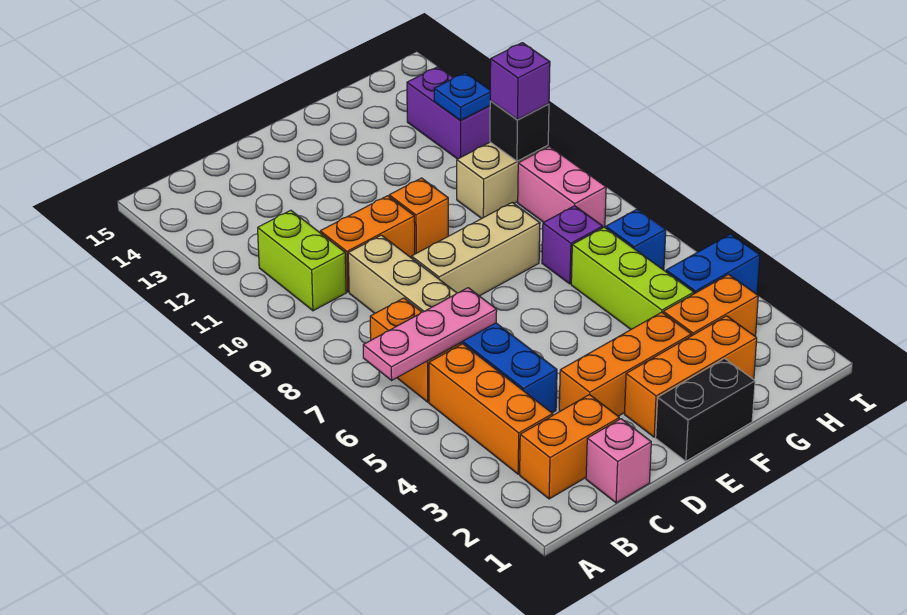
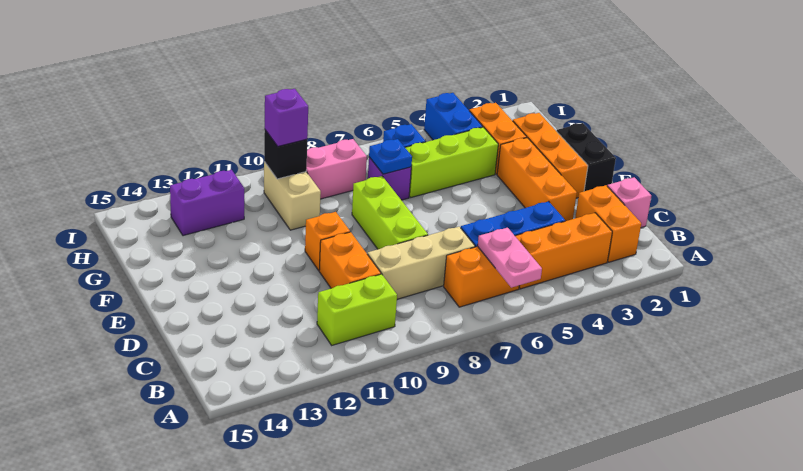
pink plate A6:C6 level 2 -> pink plate A6:B6 level 2
tan brick D8:F8 level 1 -> lime brick D8:F8 level 1
blue plate H12 level 2 -> blue plate G7 level 2

